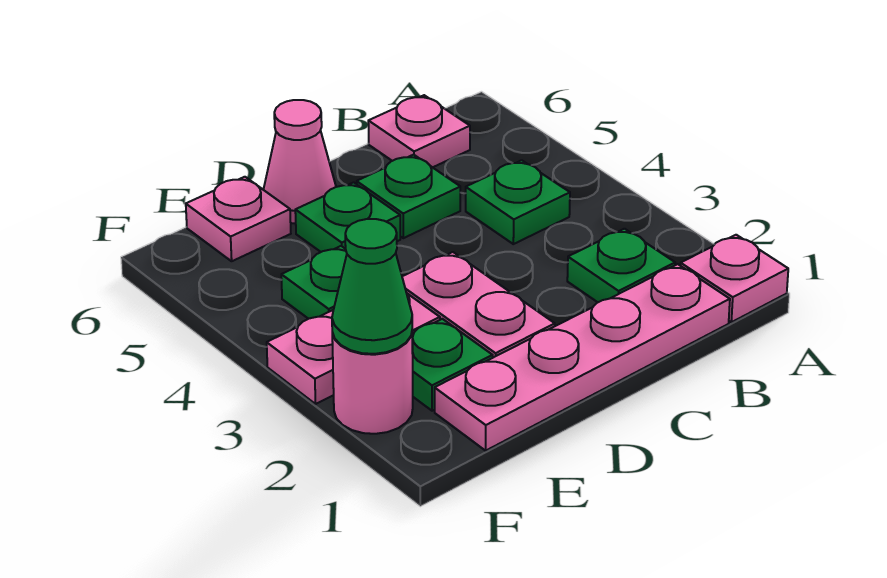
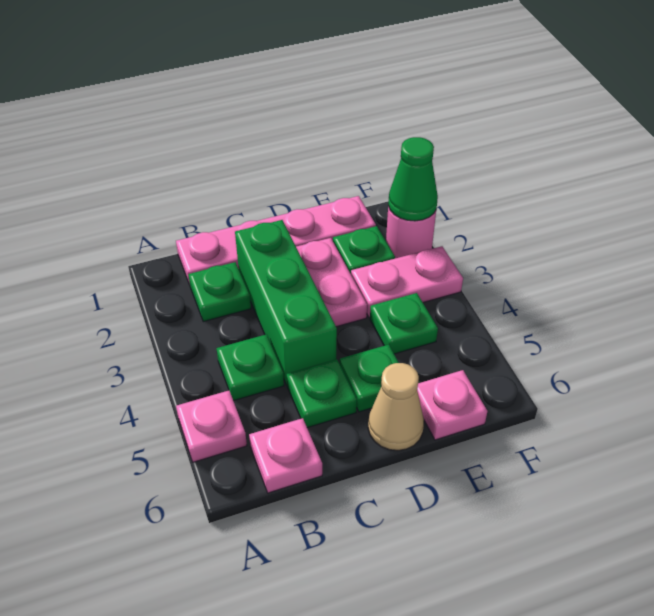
pink plate A1 level 1 -> pink plate A5 level 1
none -> green brick C2:C4 level 1
pink cone D6 level 1 -> tan cone D6 level 1

